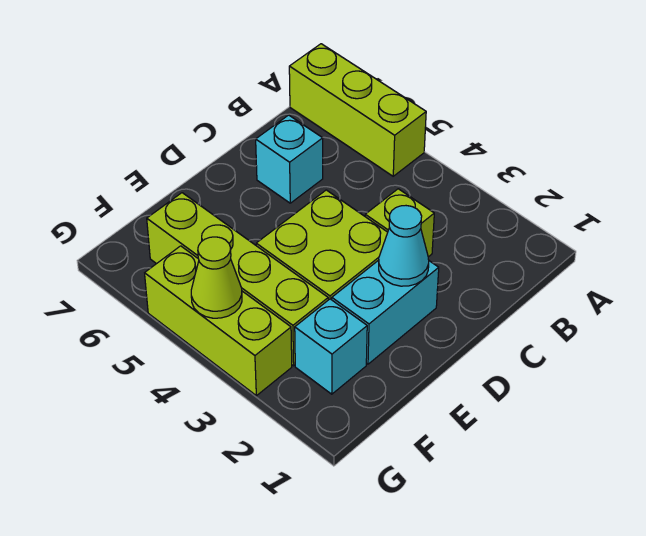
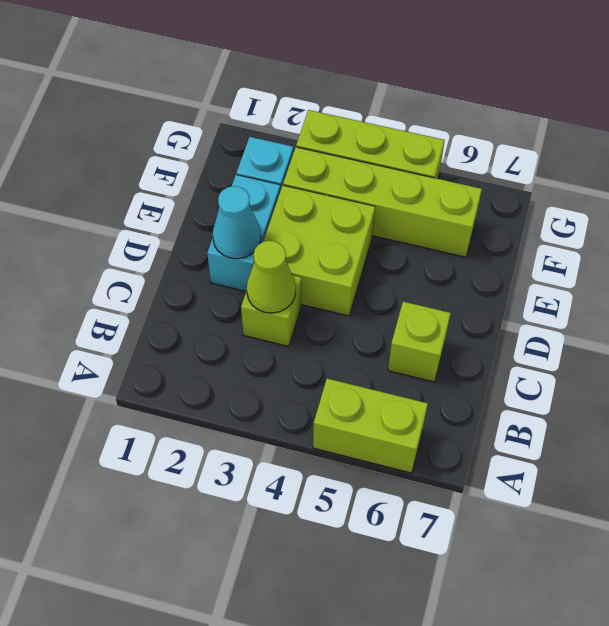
lime brick A5:A7 level 1 -> lime brick A5:A6 level 1
cyan brick C6 level 1 -> lime brick C6 level 1
lime cone G4 level 2 -> lime cone C3 level 2

